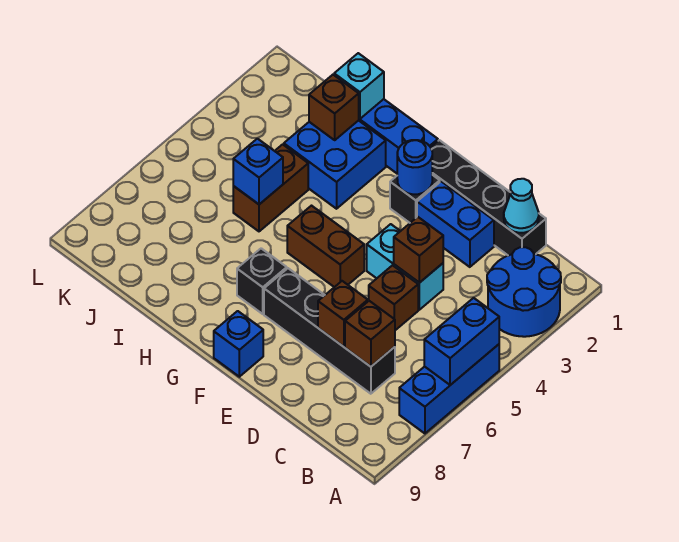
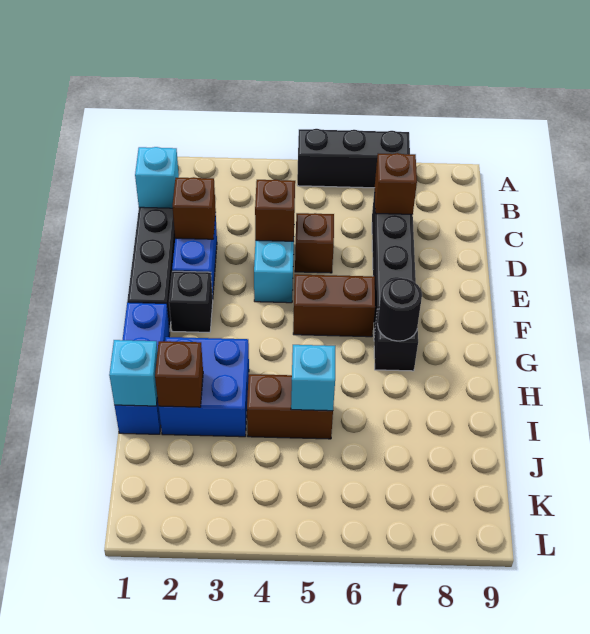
blue round brick A2:B3 level 1 -> none
blue brick A5:A7 level 1 -> black brick A5:A7 level 1
blue brick A5:A6 level 2 -> none
cyan cone C1 level 2 -> cyan brick C1 level 2
brown brick D7 level 2 -> brown brick D2 level 2
blue round brick F2 level 2 -> none
brown brick F5:G5 level 1 -> brown brick F5:F6 level 1
blue brick F9 level 1 -> none
none -> black round brick G7 level 2
blue brick I5 level 2 -> cyan brick I5 level 2

